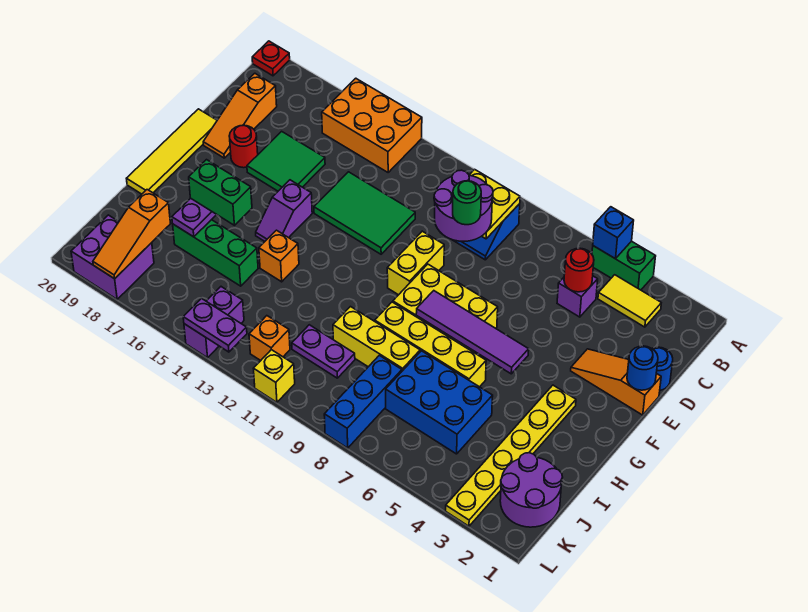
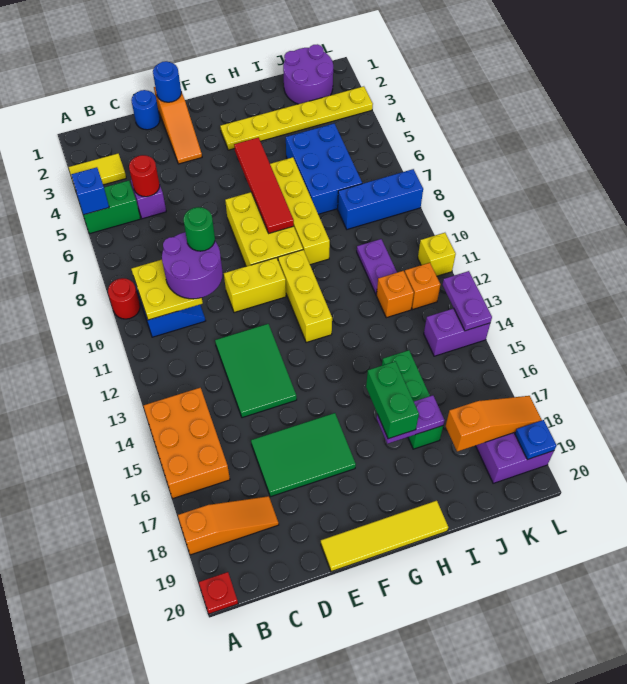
green brick A4:A5 level 1 -> green brick A5:B5 level 1
yellow tile B3:B4 level 1 -> yellow tile A3:B3 level 1
orange slope C19:E19 level 1 top C -> orange slope A18:C18 level 1 top A
green tile D16:E17 level 1 -> green tile D16:F17 level 1
red round brick E18 level 1 -> red round brick A9 level 1
purple slope F15:G15 level 1 top F -> none
purple tile G5:G8 level 2 -> red tile G5:G8 level 2
orange brick H14 level 1 -> orange brick J12 level 1
yellow brick I8:I10 level 1 -> yellow brick G10:G12 level 1
none -> blue plate L19 level 2

